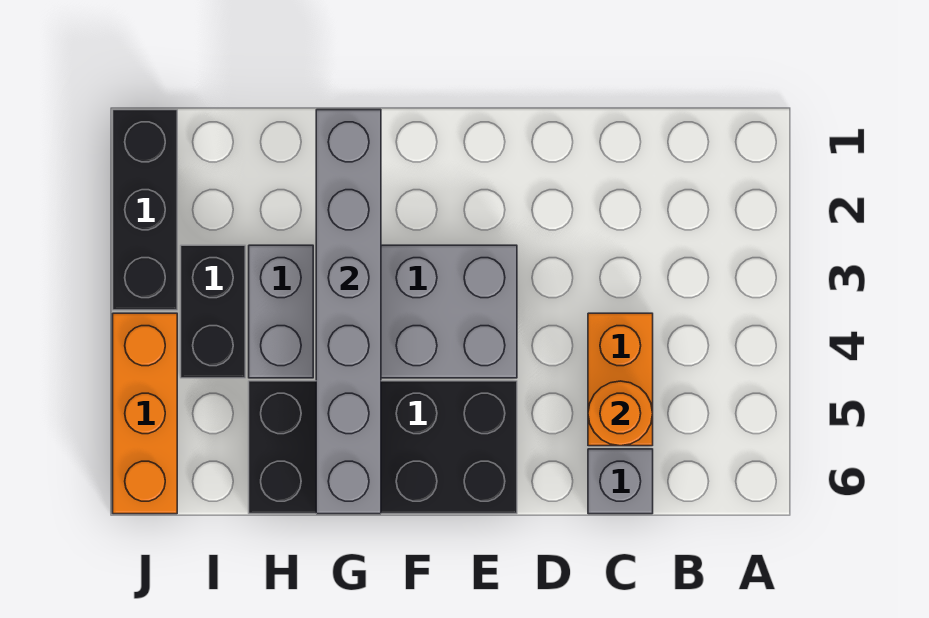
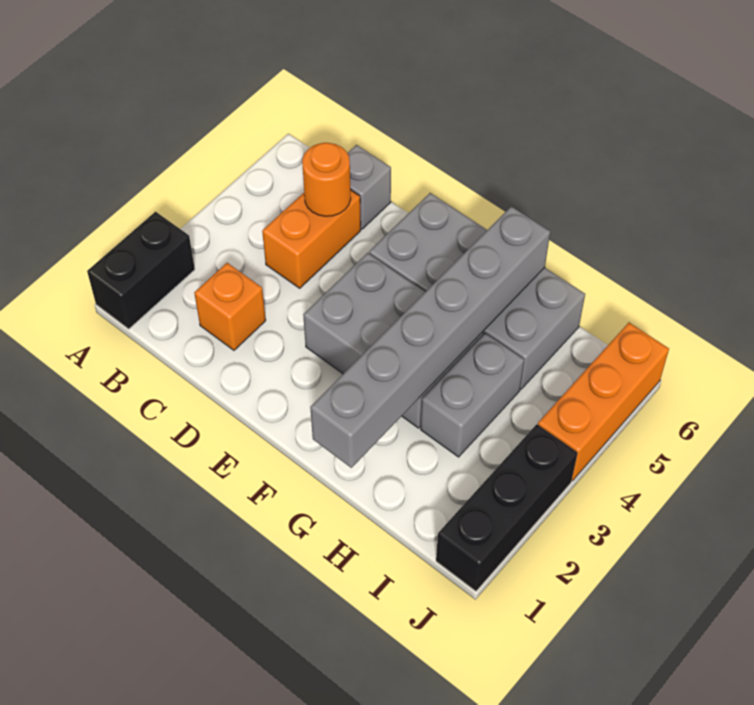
none -> orange brick C2 level 1
black brick E5:H6 level 1 -> grey brick E5:H6 level 1
black brick I3:I4 level 1 -> black brick A1:A2 level 1

